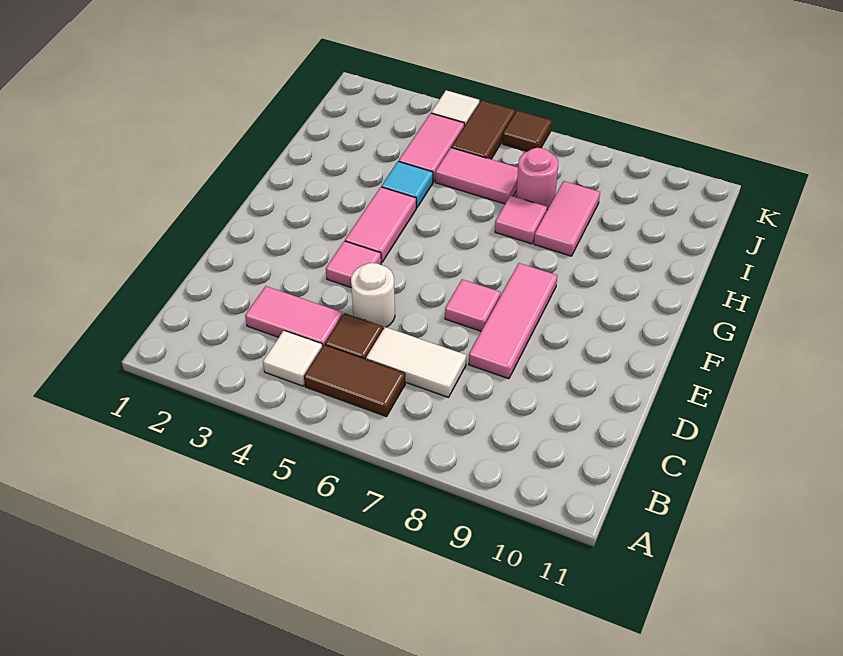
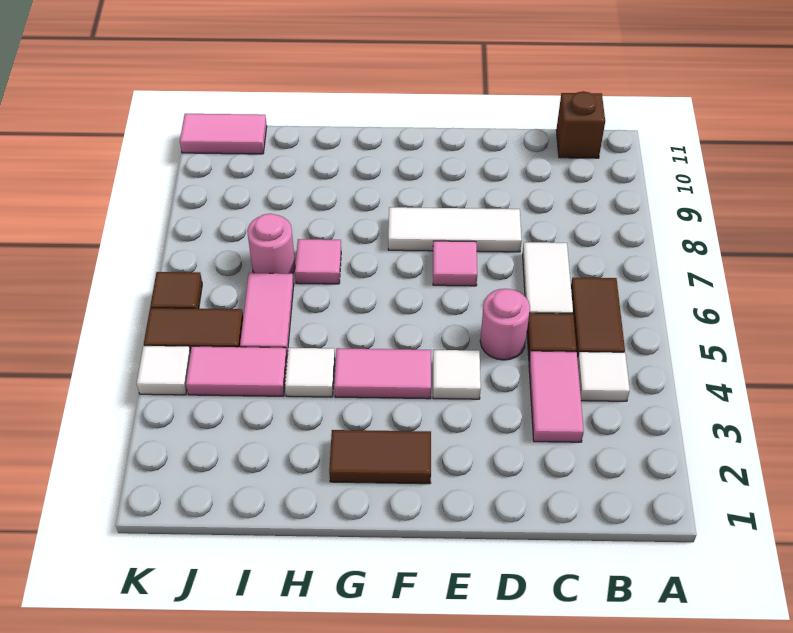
none -> brown brick B11 level 1
white round brick D5 level 1 -> pink round brick D5 level 1
pink tile D8:F8 level 1 -> white tile D8:F8 level 1
pink tile E4 level 1 -> white tile E4 level 1
none -> brown tile F2:G2 level 1
cyan tile H4 level 1 -> white tile H4 level 1
pink tile H8:I8 level 1 -> pink tile J11:K11 level 1

